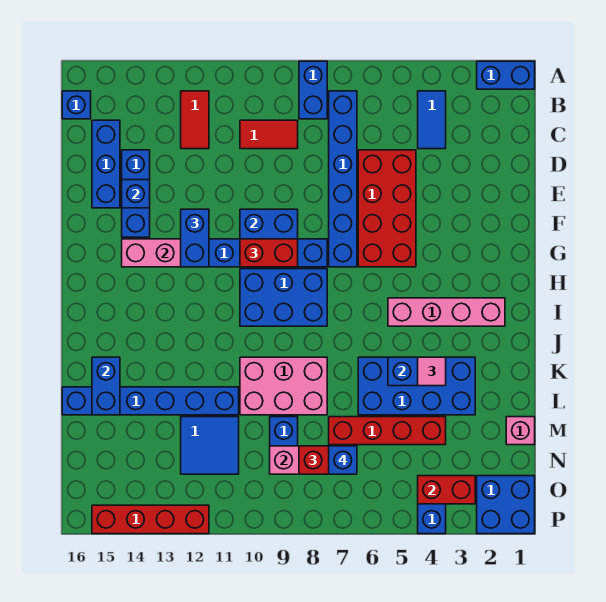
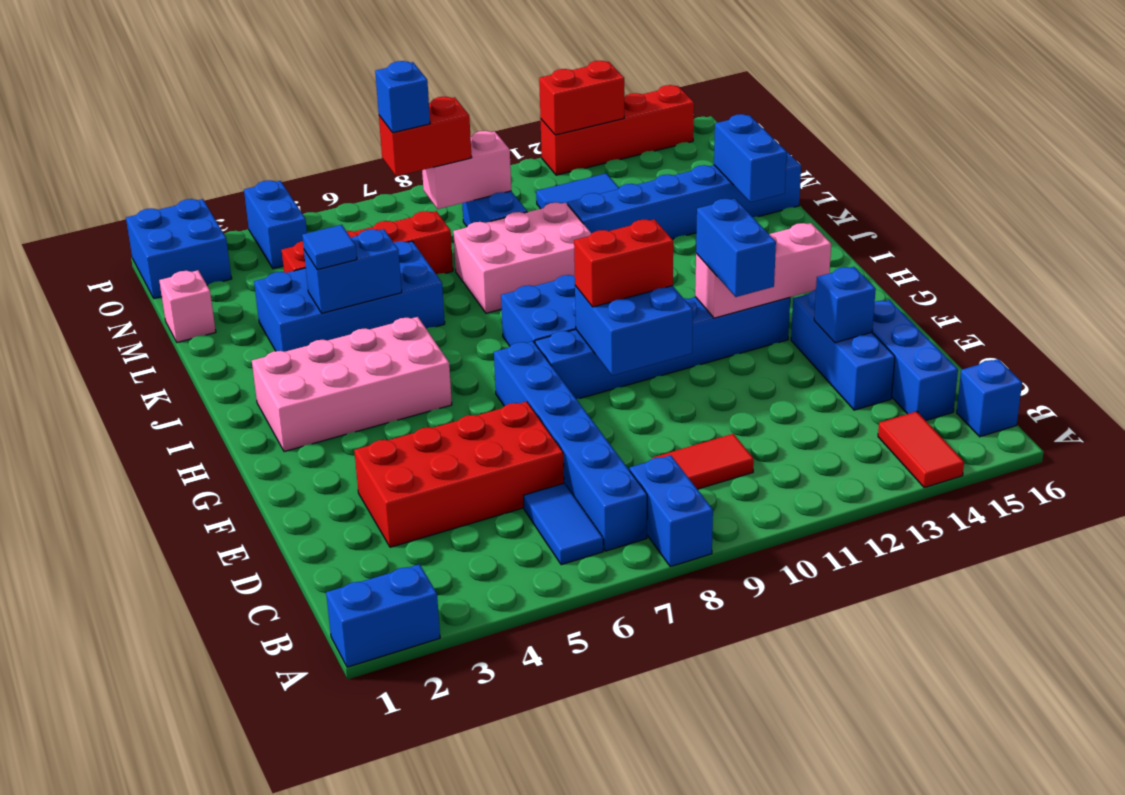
blue tile B4:C4 level 1 -> blue tile B6:C6 level 1
red tile B12:C12 level 1 -> red tile A14:B14 level 1
red brick D5:G6 level 1 -> red brick D3:E6 level 1
pink brick I2:I5 level 1 -> pink brick H2:I5 level 1
pink tile K4 level 3 -> blue tile K4 level 3
red brick O3:O4 level 2 -> red brick P12:P13 level 2

